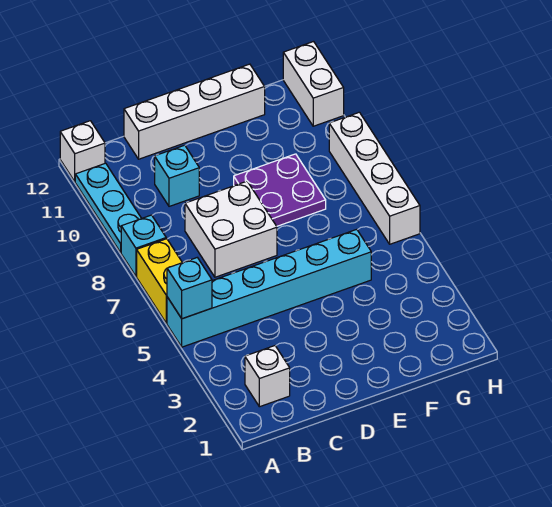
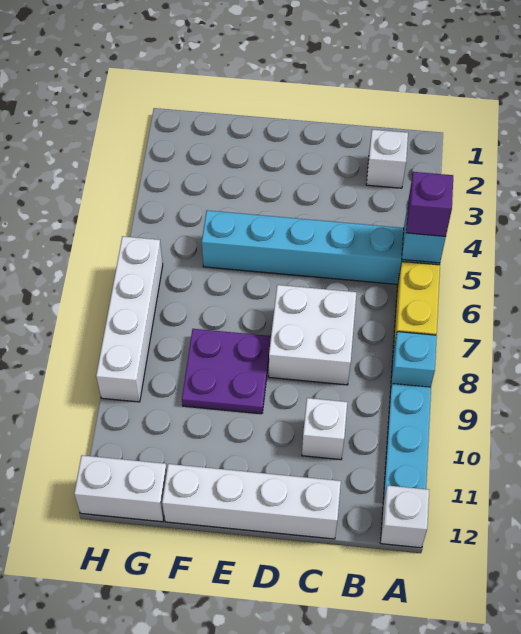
none -> purple brick A5 level 3
cyan brick C10 level 1 -> white brick C10 level 1
white brick H11:H12 level 1 -> white brick G12:H12 level 1

